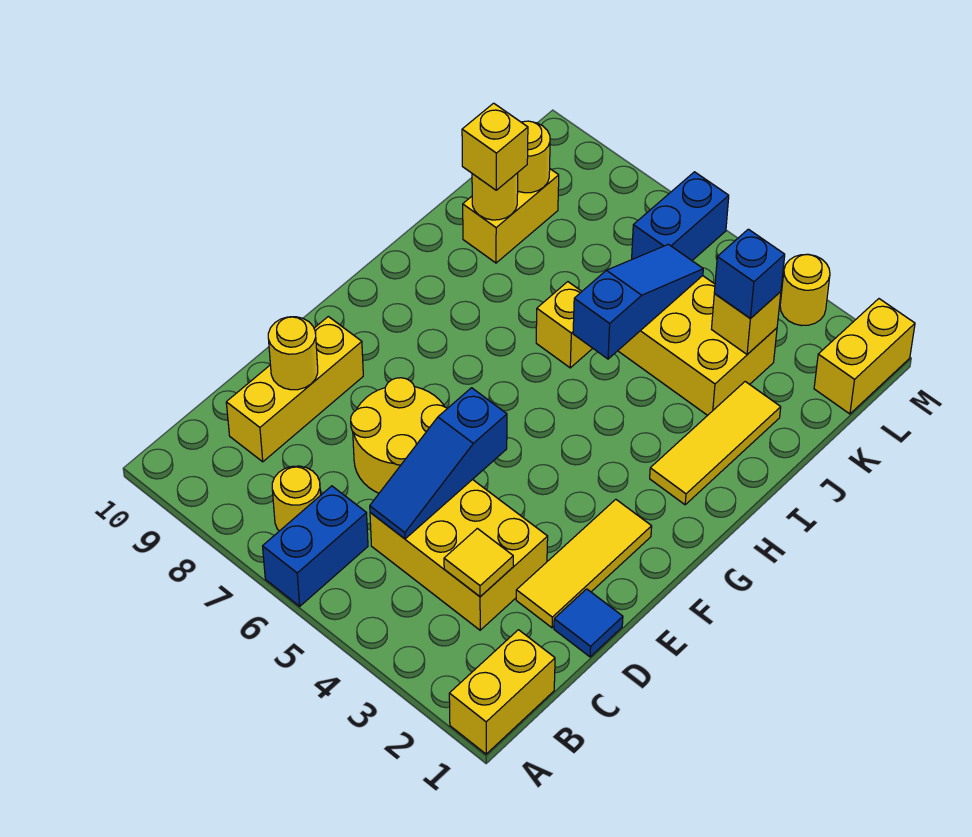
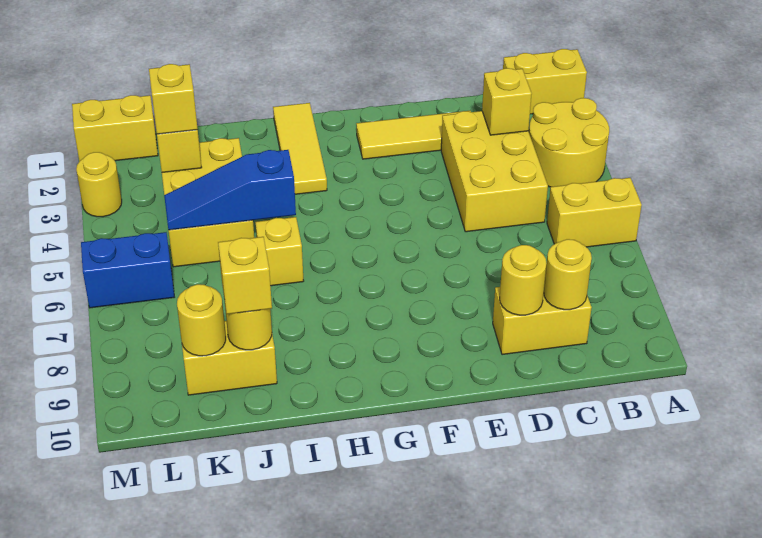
blue brick A6:B6 level 1 -> yellow brick A6:B6 level 1
yellow round brick B7 level 1 -> yellow round brick C9 level 2
yellow tile C3 level 2 -> yellow brick C3 level 2
blue slope C5:E5 level 2 top E -> none
yellow brick C9:E9 level 1 -> yellow brick C9:D9 level 1
blue tile D1 level 1 -> none
yellow round brick D6:E7 level 1 -> yellow round brick A3:B4 level 1
yellow tile H2:J2 level 1 -> yellow tile H1:H3 level 1
blue brick K3 level 3 -> yellow brick K3 level 3

